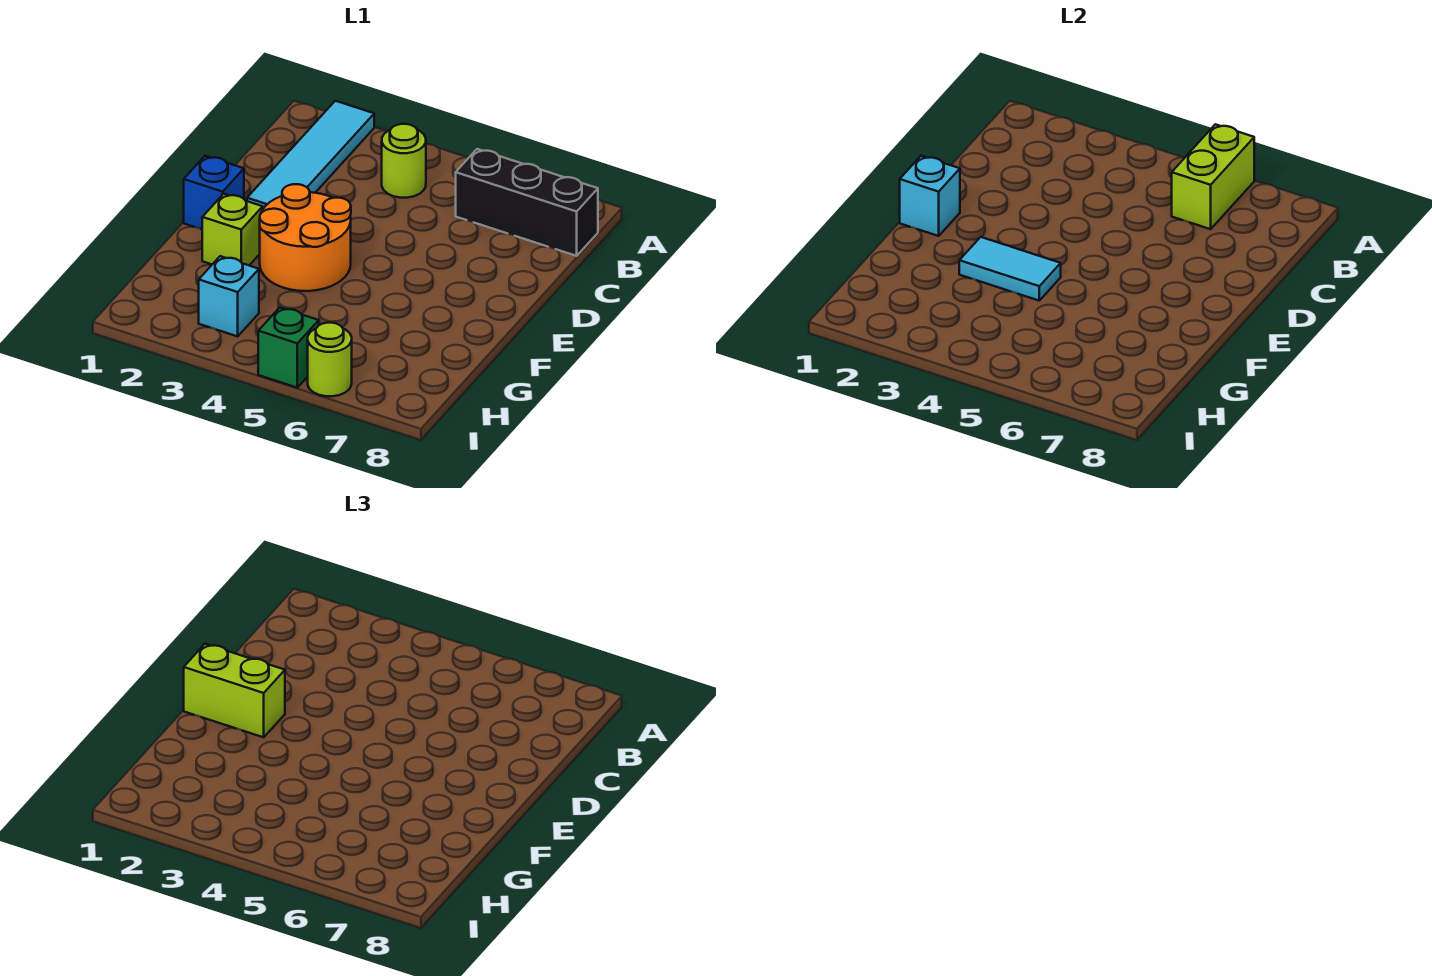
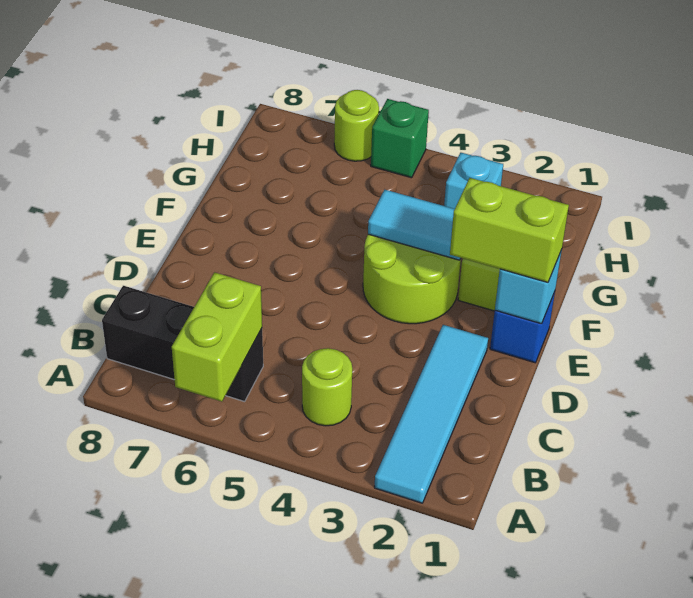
orange round brick E3:F4 level 1 -> lime round brick E3:F4 level 1

